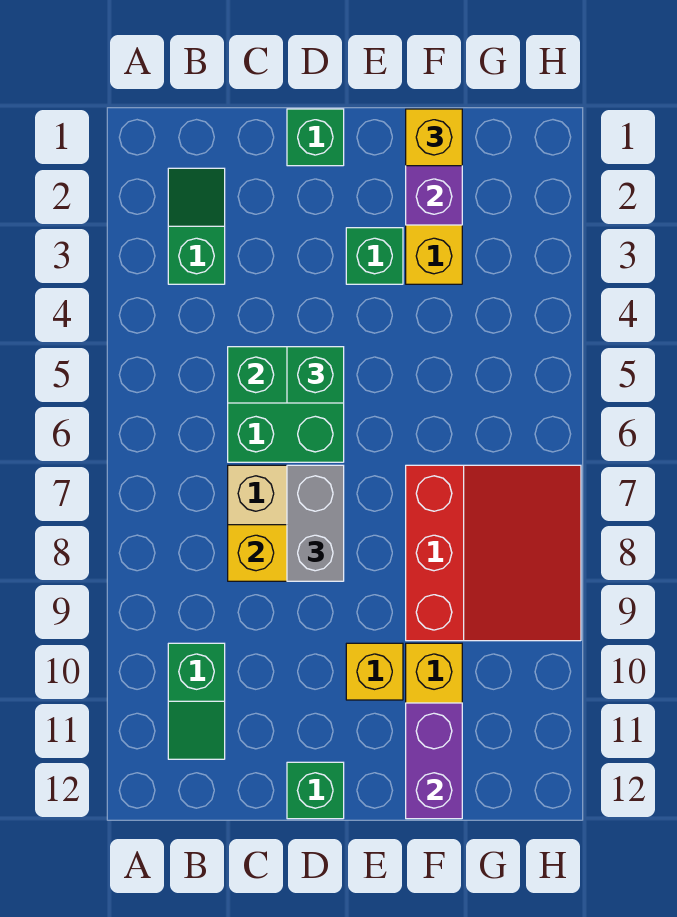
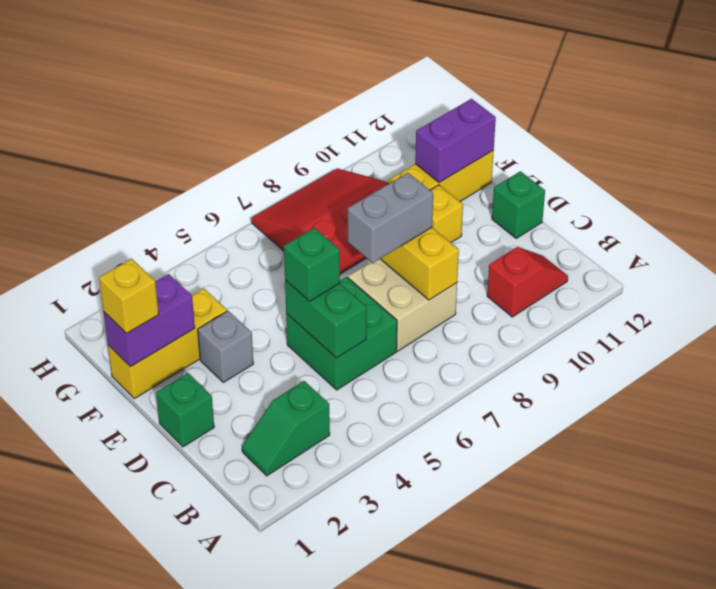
green slope B10:B11 level 1 top 10 -> red slope B10:B11 level 1 top 10
green brick E3 level 1 -> grey brick E3 level 1

